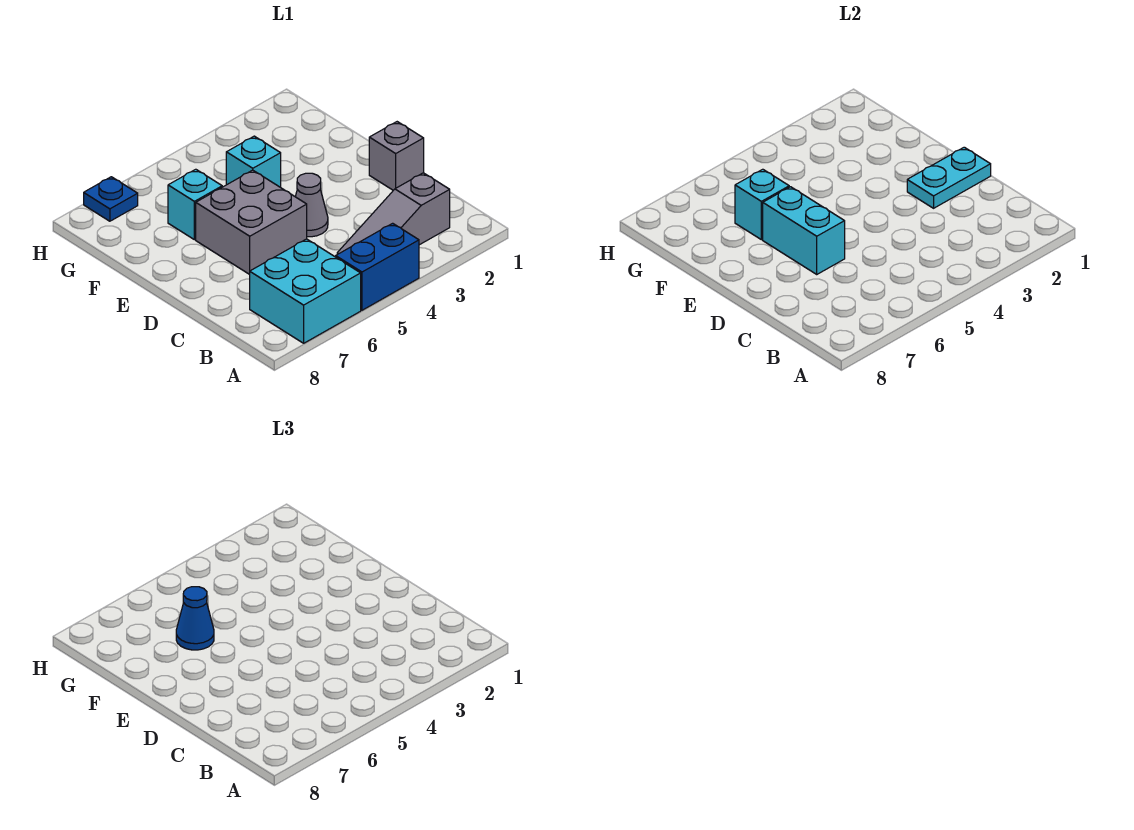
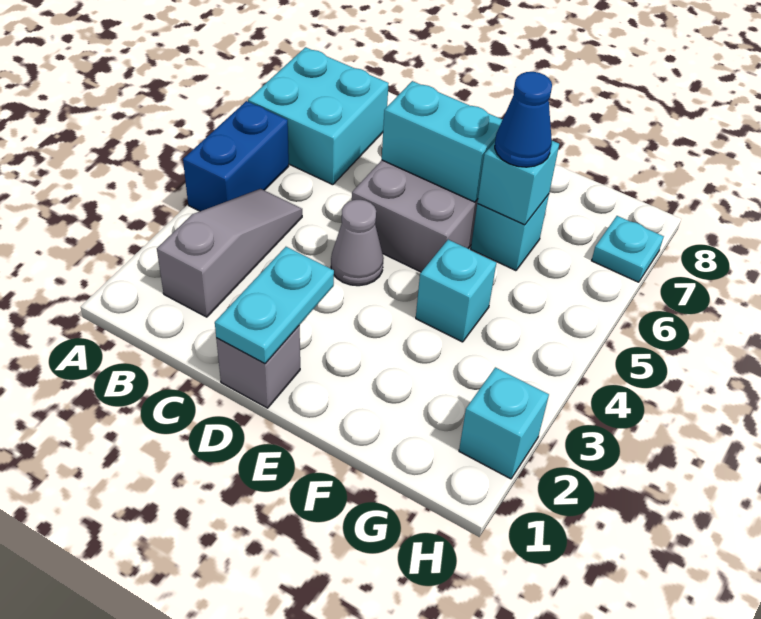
none -> cyan brick H2 level 1
blue plate H7 level 1 -> cyan plate H7 level 1

